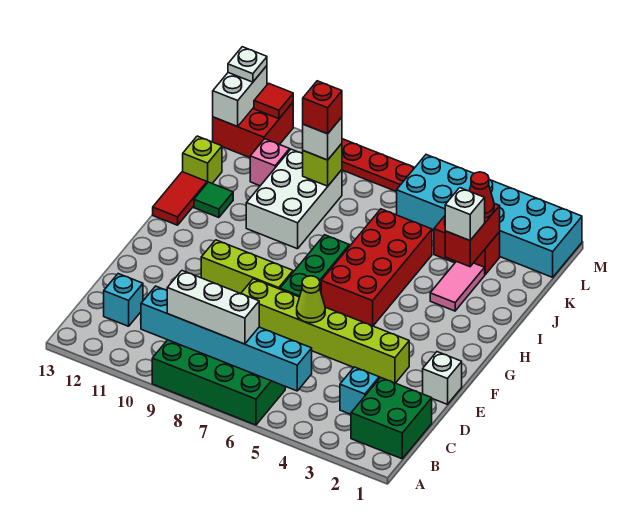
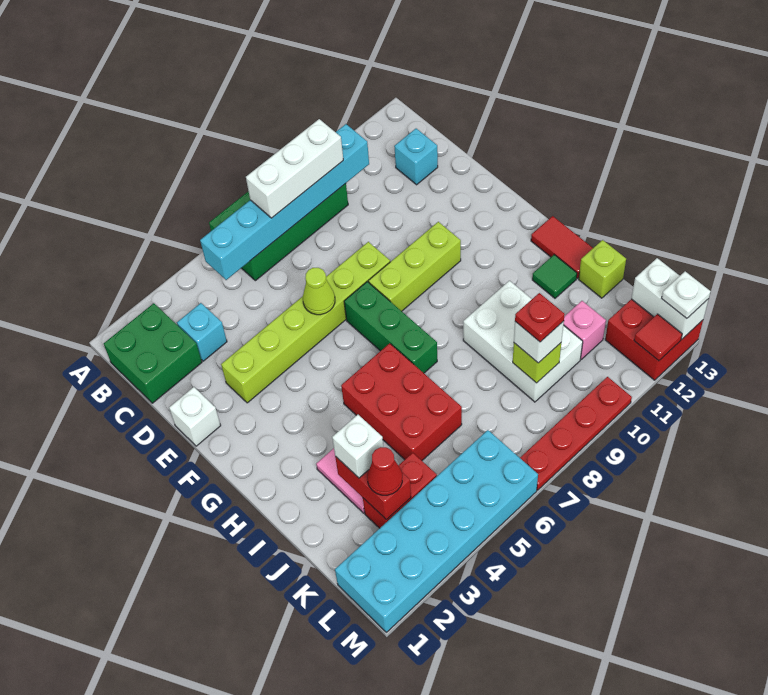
red brick G5:J6 level 1 -> red brick H5:J6 level 1
red brick K9 level 4 -> red plate K9 level 4

